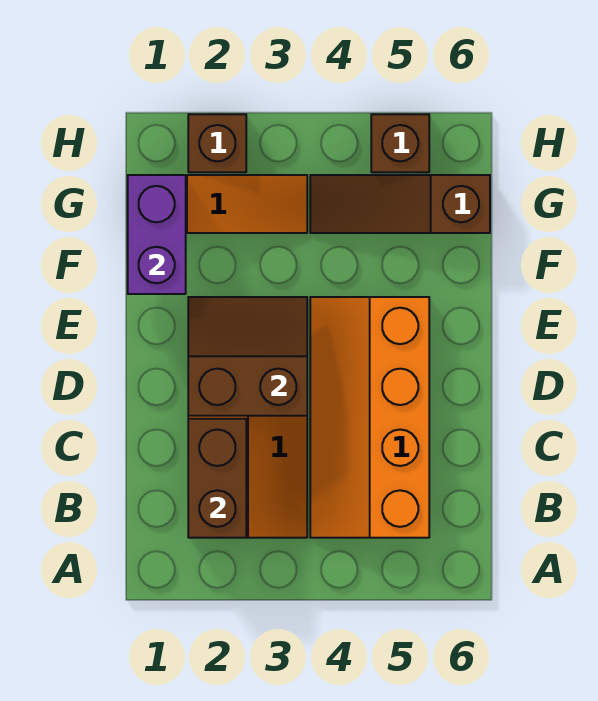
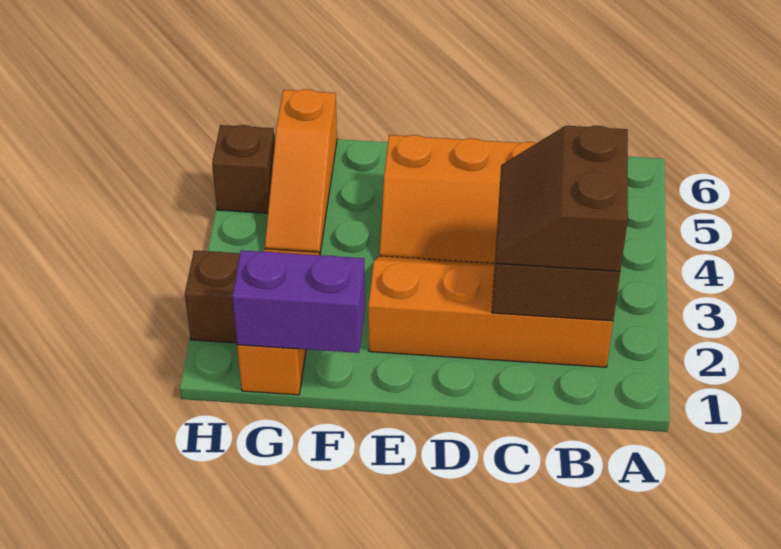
brown slope D2:E3 level 2 top D -> brown slope B2:C3 level 3 top B
brown slope G4:G6 level 1 top 6 -> orange slope G4:G6 level 1 top 6

